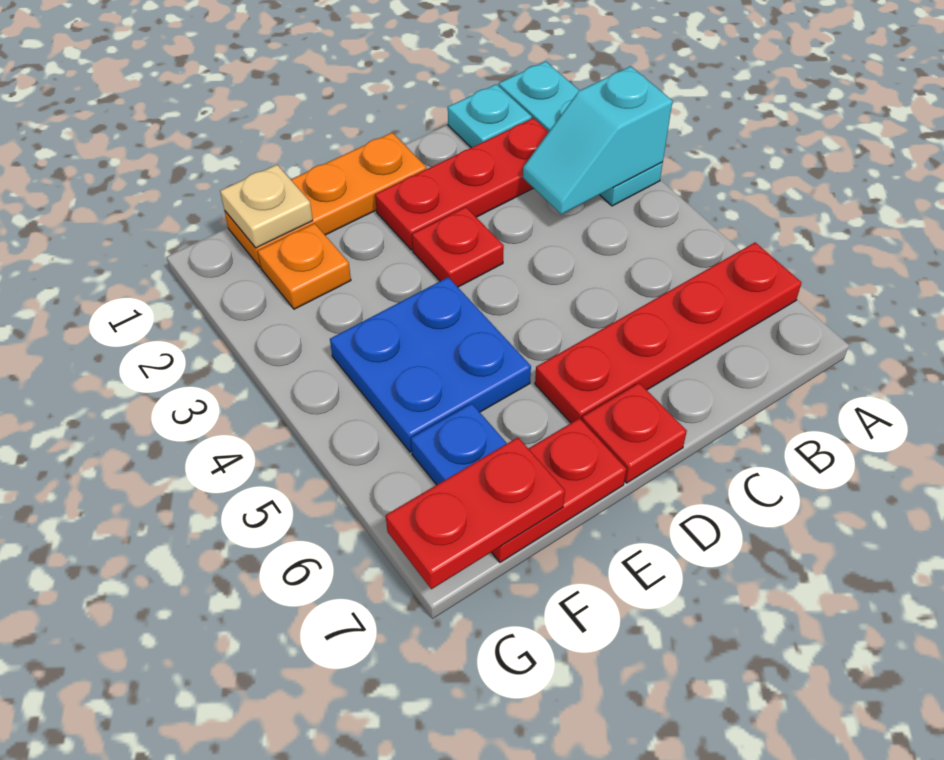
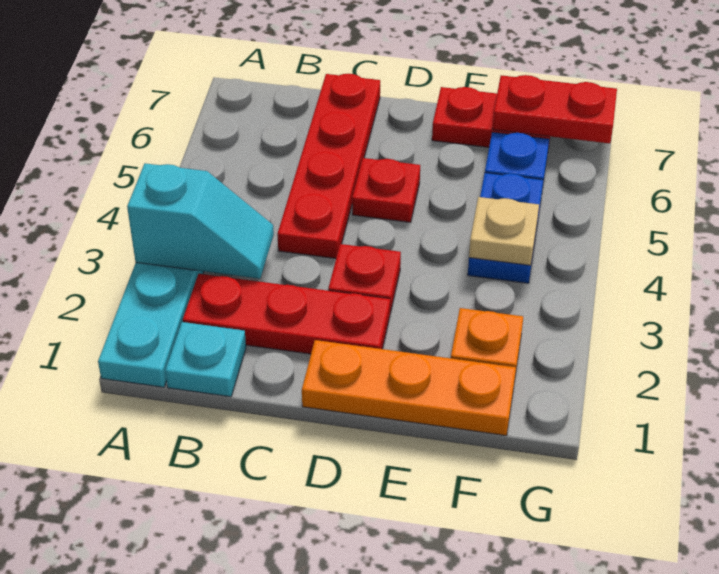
red plate A6:D6 level 1 -> red plate C4:C7 level 1
red plate D7 level 1 -> red plate D5 level 1
blue plate E4:F5 level 1 -> blue plate F4:F5 level 1
tan plate F1 level 2 -> tan plate F4 level 2

